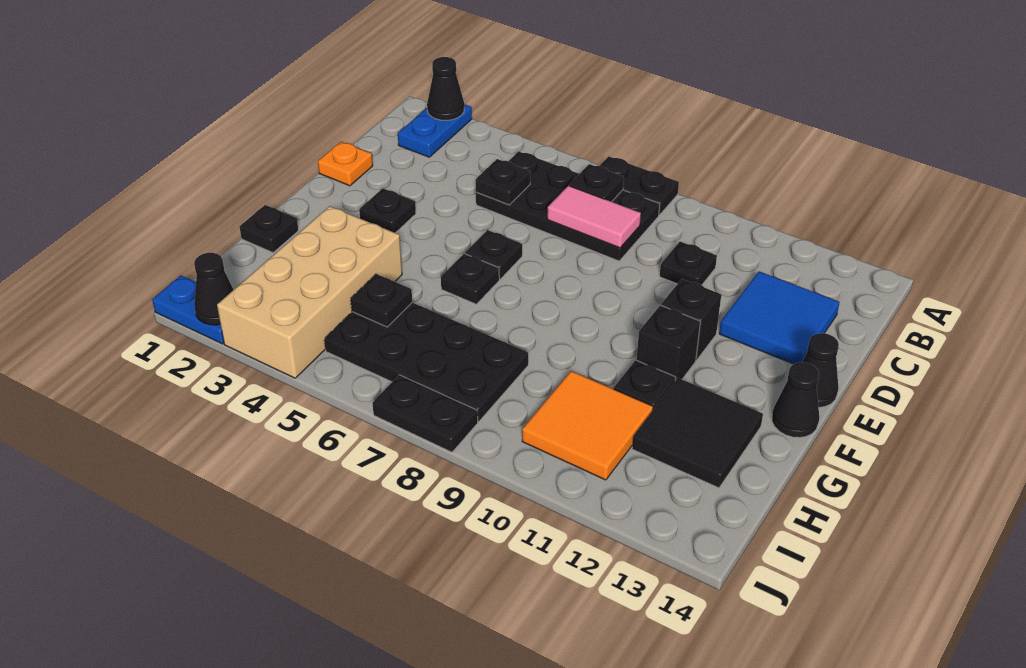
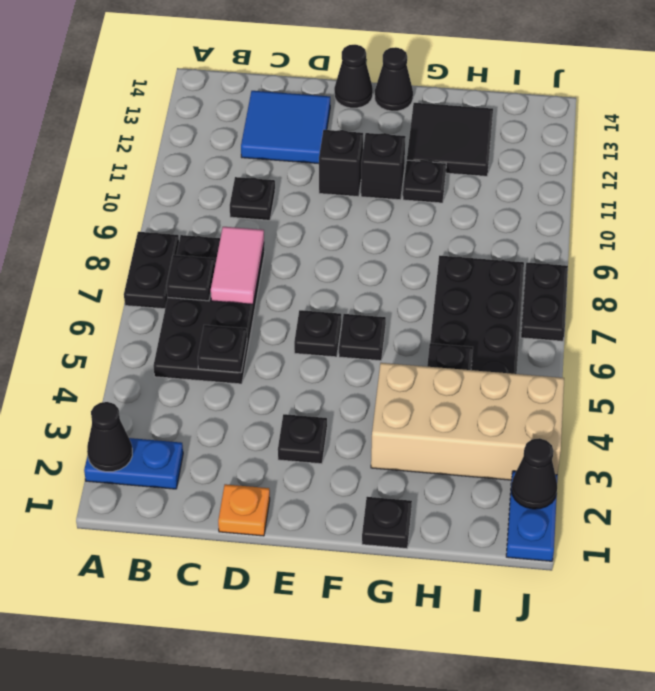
orange tile H10:I11 level 1 -> none

